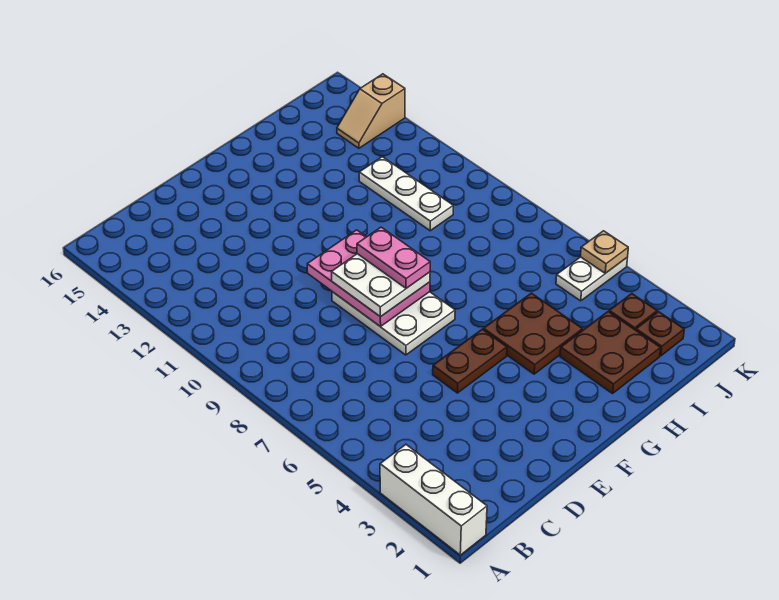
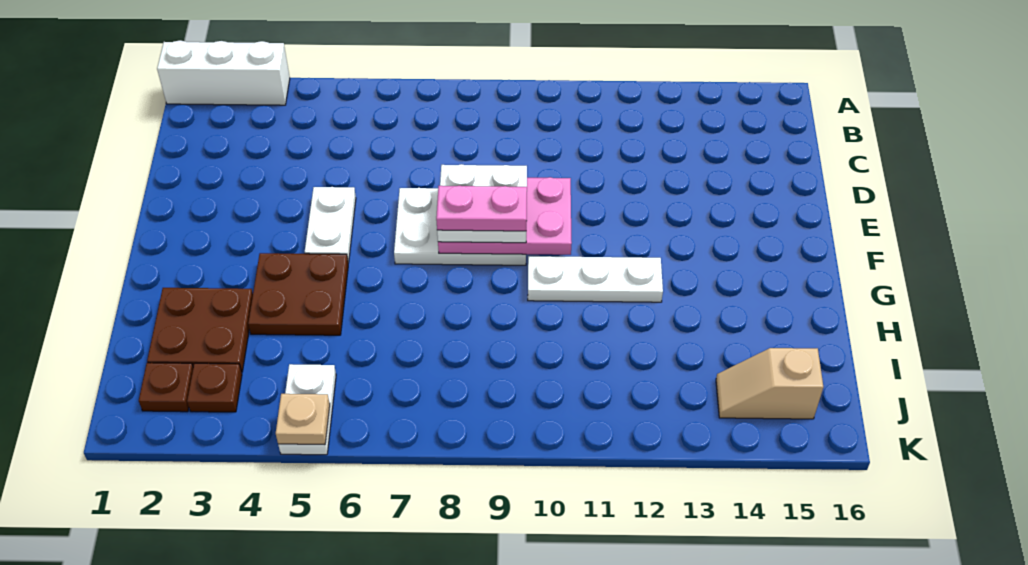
brown plate E5:F5 level 1 -> white plate E5:F5 level 1
white plate I10:I12 level 1 -> white plate G10:G12 level 1
tan slope J14:K14 level 1 top K -> tan slope J14:J15 level 1 top 15

